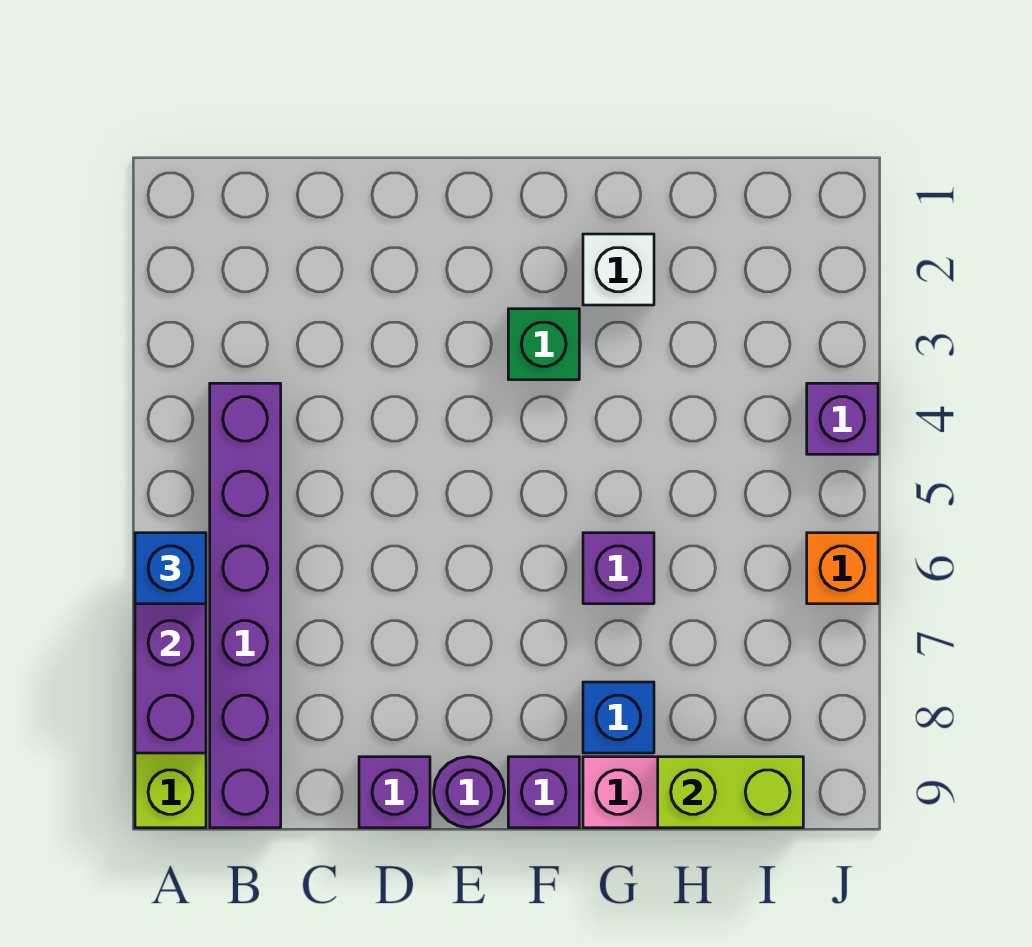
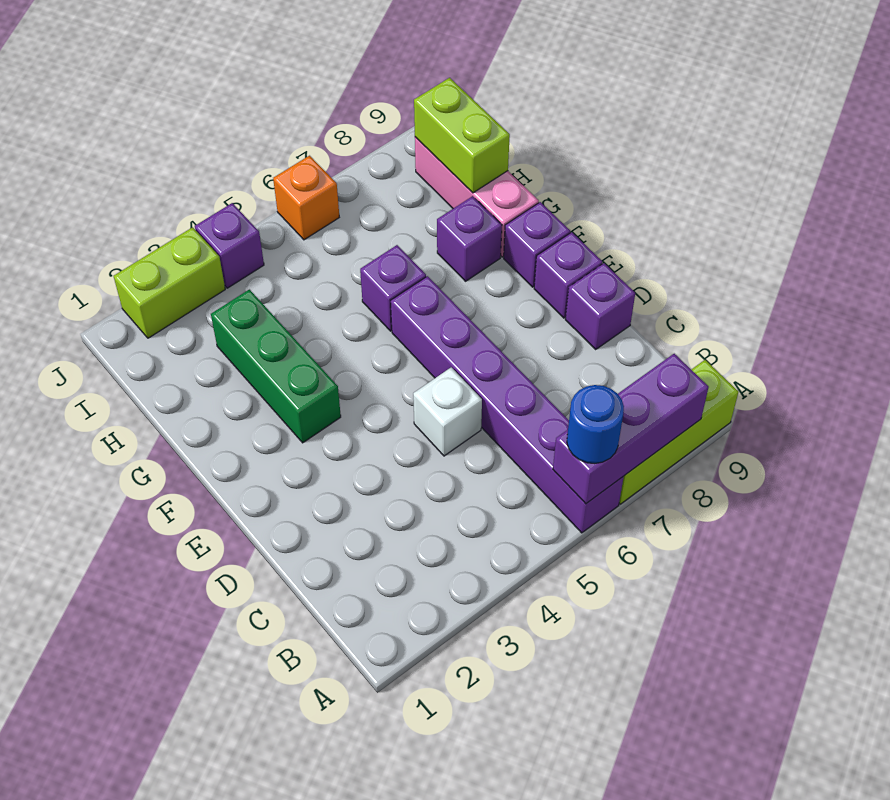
blue brick A6 level 3 -> blue round brick A6 level 3
purple brick B4:B9 level 1 -> purple brick A6:F6 level 1
purple round brick E9 level 1 -> purple brick E9 level 1
green brick F3 level 1 -> green brick F3:H3 level 1
white brick G2 level 1 -> white brick D5 level 1
blue brick G8 level 1 -> purple brick G8 level 1
none -> lime brick J2:J3 level 1

